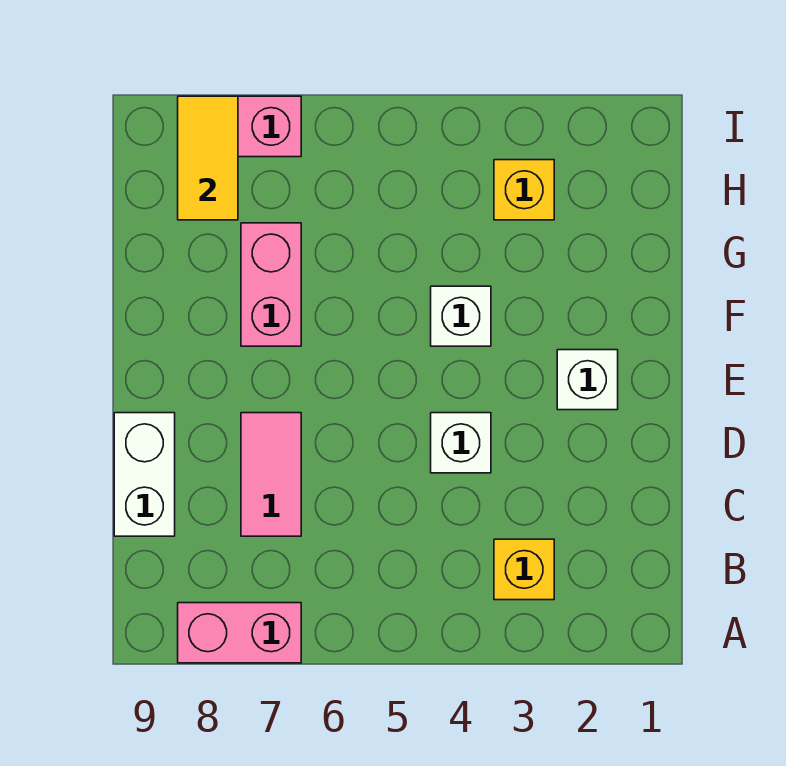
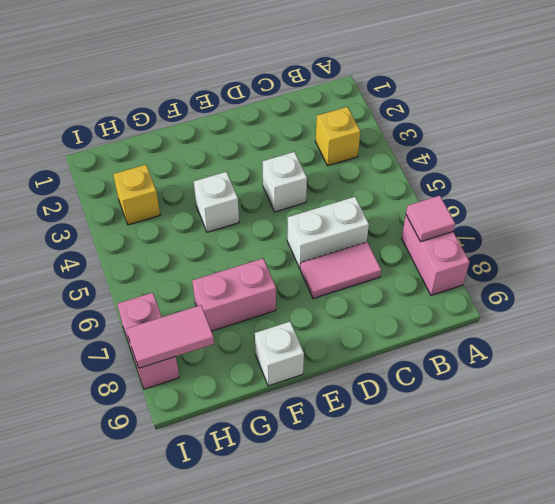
none -> pink tile A7 level 2
white brick C9:D9 level 1 -> white brick C6:D6 level 1
white brick E2 level 1 -> white brick F9 level 1
yellow tile H8:I8 level 2 -> pink tile H8:I8 level 2

